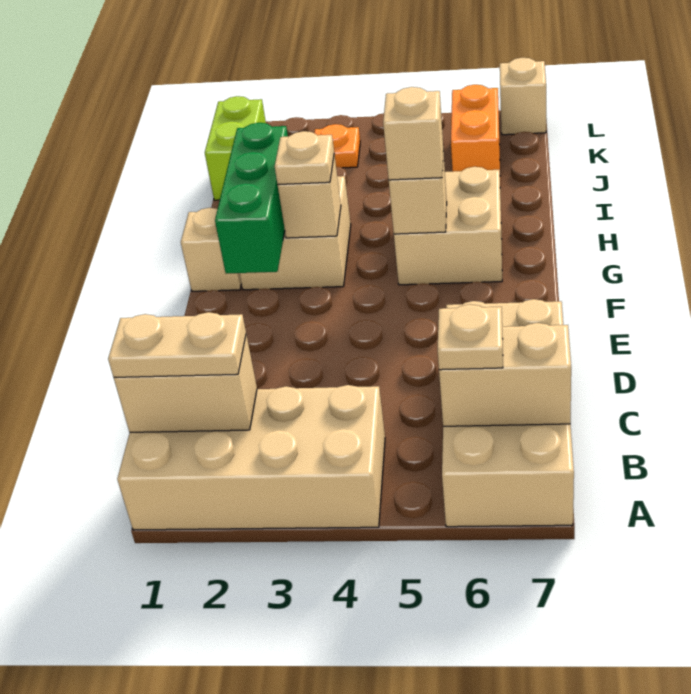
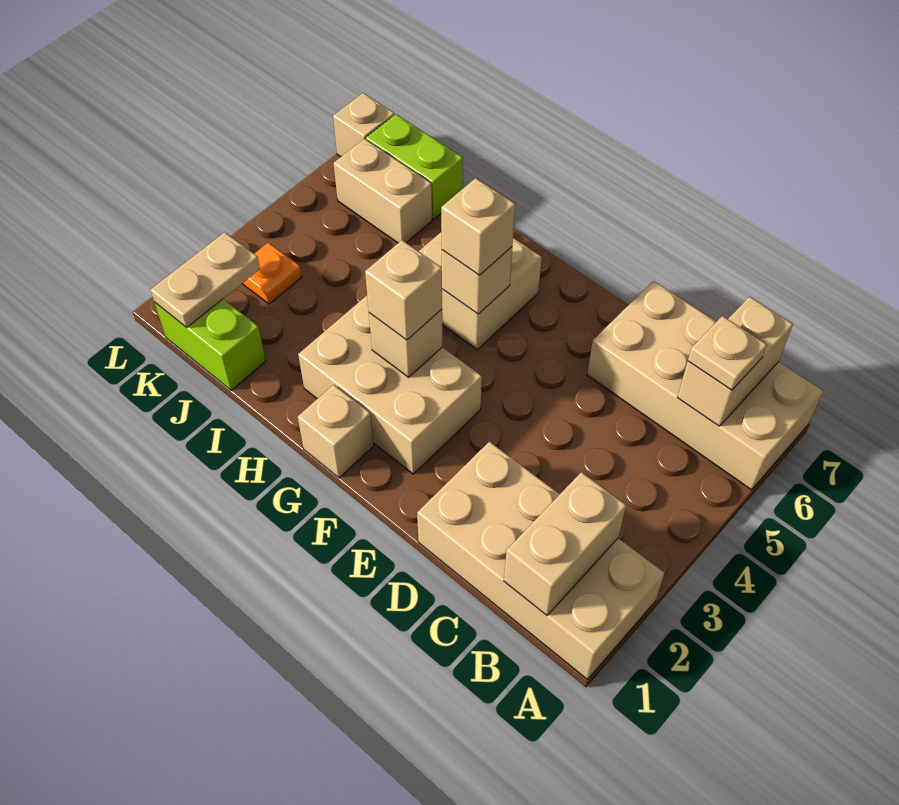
tan brick A1:B4 level 1 -> tan brick A1:D2 level 1
tan plate B1:B2 level 3 -> tan plate K1:K2 level 2
green brick F2:H2 level 2 -> none
tan brick G2:H3 level 1 -> tan brick F2:H3 level 1
tan plate G3 level 3 -> tan brick G3 level 3
orange brick J6:K6 level 1 -> tan brick J6:K6 level 1
none -> lime brick J7:K7 level 1

